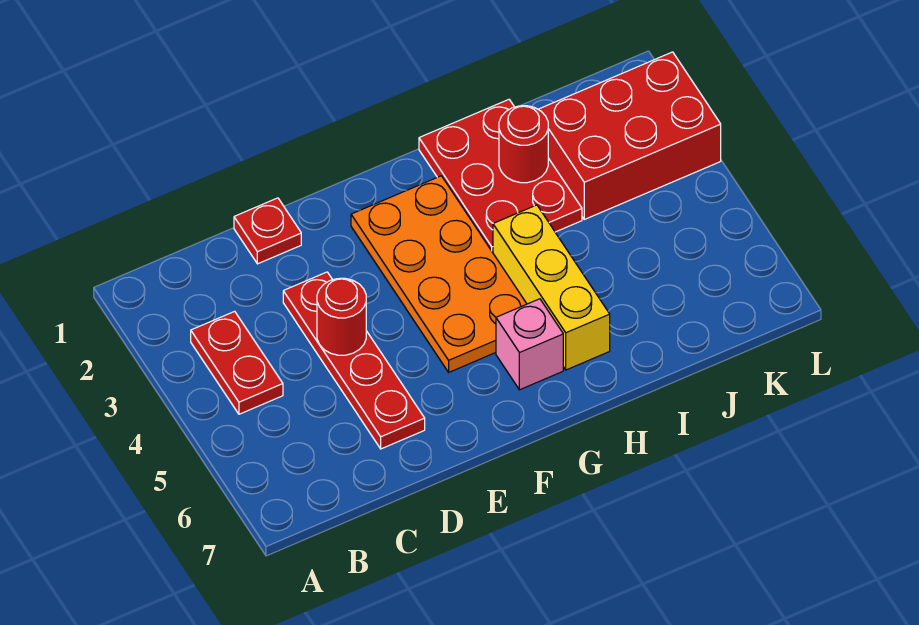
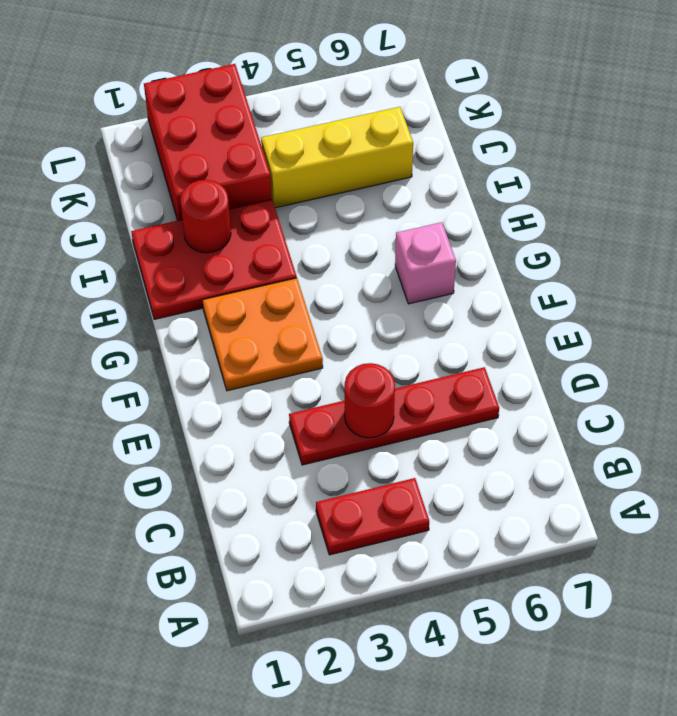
red plate D1 level 1 -> none
orange plate F2:G5 level 1 -> orange plate F2:G3 level 1
yellow brick H4:H6 level 1 -> yellow brick J4:J6 level 1

